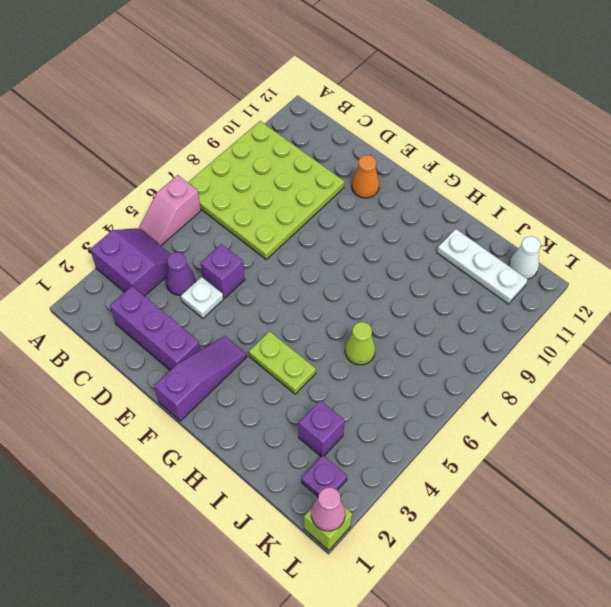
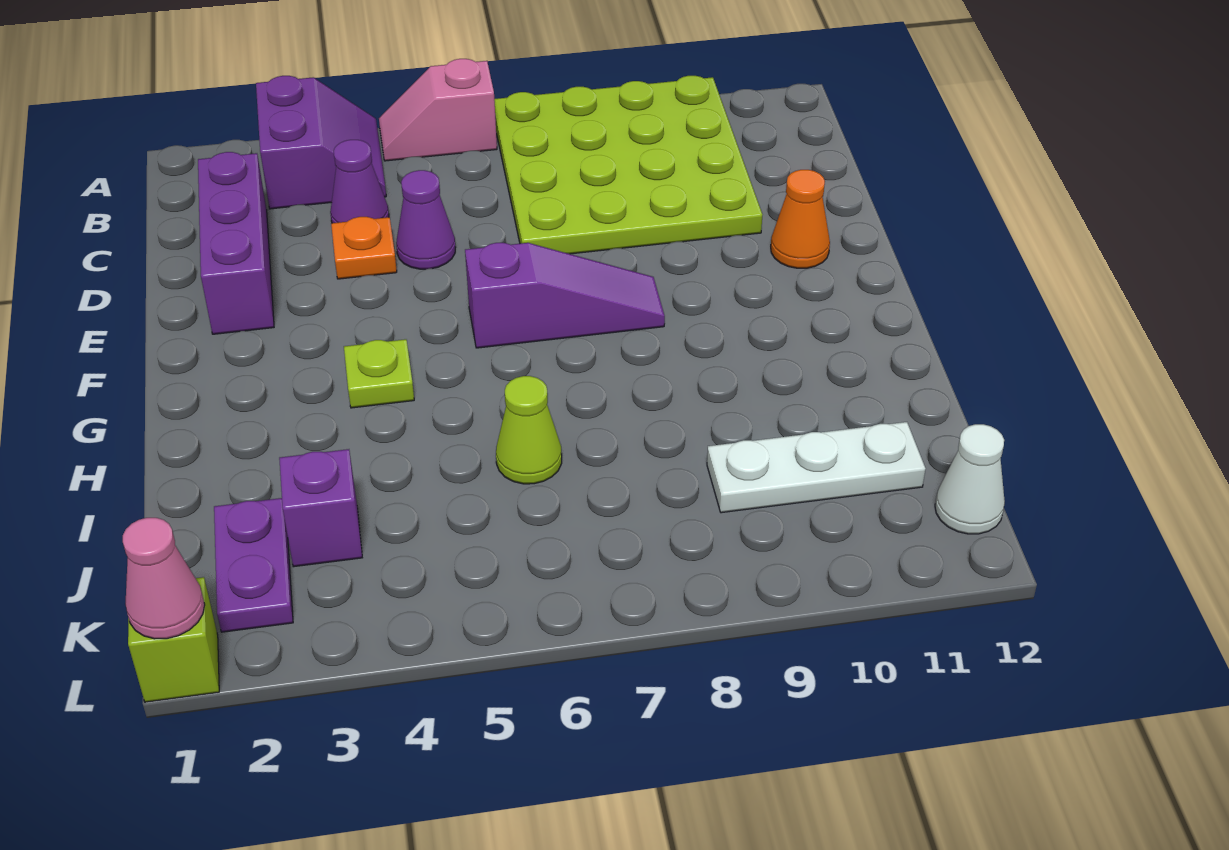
white plate D4 level 1 -> orange plate D4 level 1
purple brick D5 level 1 -> purple cone D5 level 1
purple slope F1:F3 level 1 top 1 -> purple slope F6:F8 level 1 top 6
lime plate G4:H4 level 1 -> lime plate G4 level 1
white plate I11:K11 level 1 -> white plate J9:J11 level 1
purple plate K2 level 1 -> purple plate J2:K2 level 1

